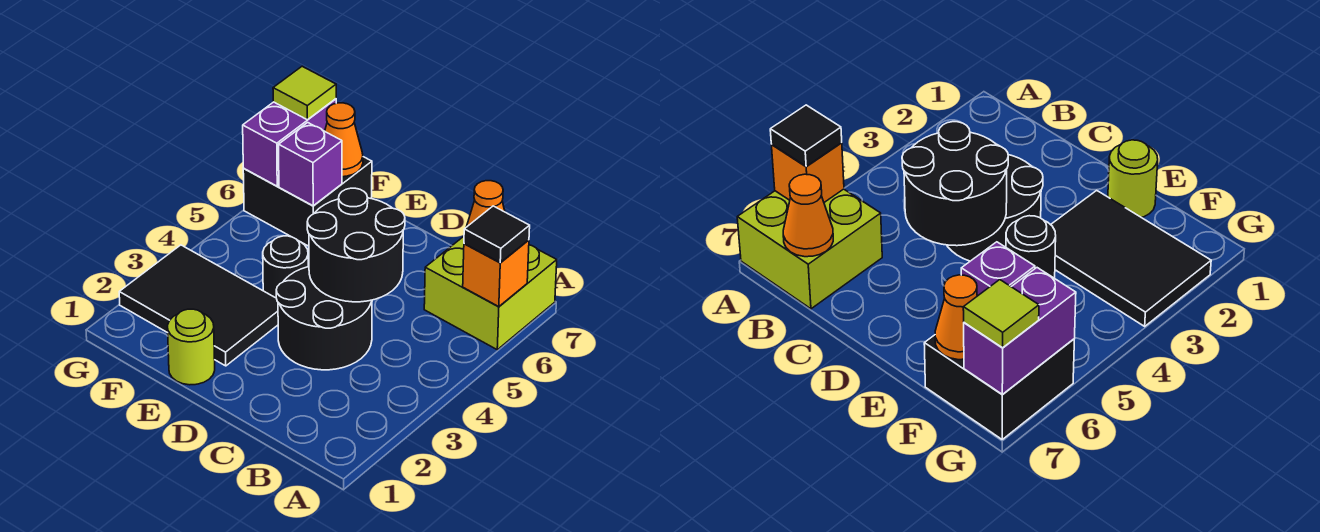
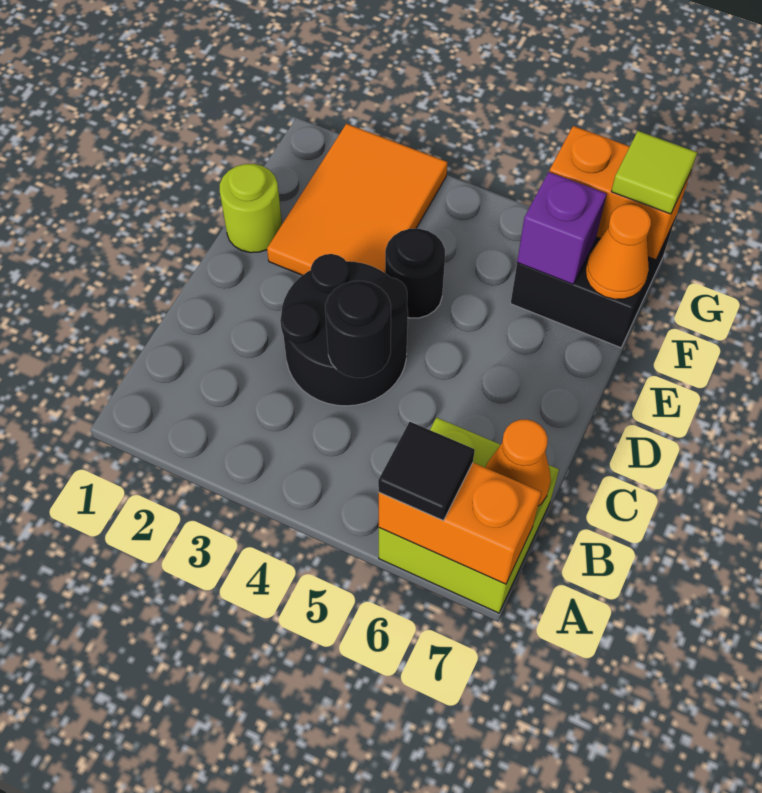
orange brick A6 level 2 -> orange brick A6:A7 level 2
black round brick C4:D5 level 2 -> black round brick C4 level 2
black tile E2:G3 level 1 -> orange tile E2:G3 level 1
purple brick G6:G7 level 2 -> orange brick G6:G7 level 2

